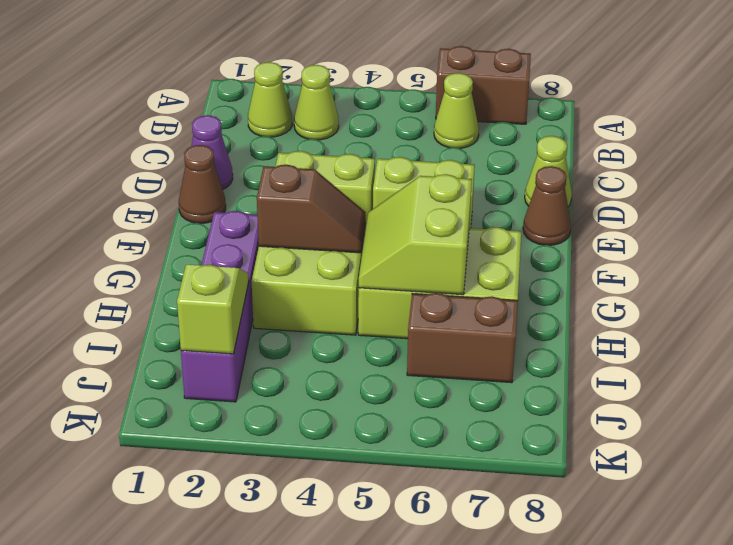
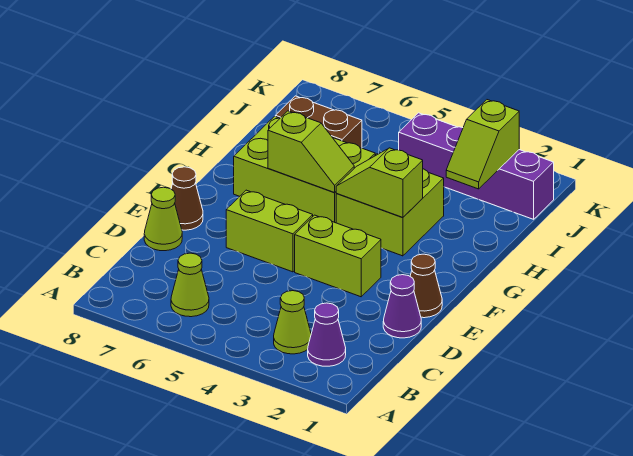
brown brick A6:A7 level 1 -> none
lime cone B2 level 1 -> purple cone B2 level 1
purple brick G2:J2 level 1 -> purple brick J1:J4 level 1
brown slope G3:G4 level 2 top 3 -> lime slope G3:G4 level 2 top 3
lime slope G5:H6 level 2 top 6 -> lime slope G5:G6 level 2 top 6

